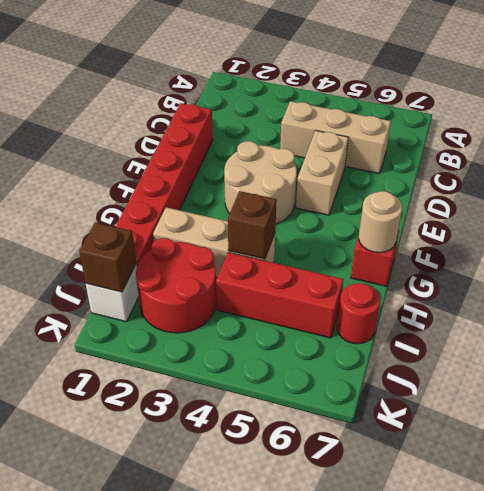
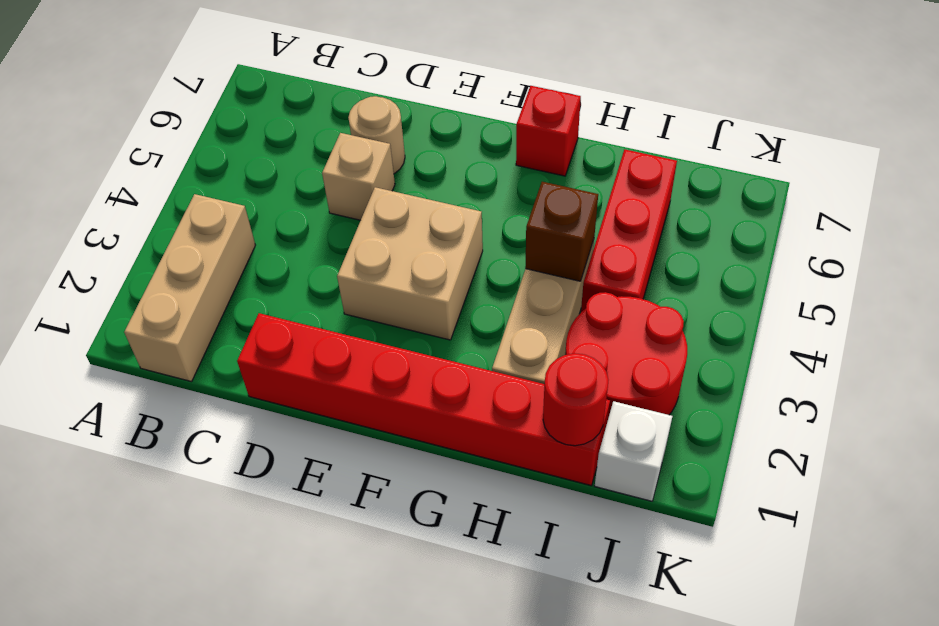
tan brick C4:C6 level 1 -> tan brick B1:B3 level 1
tan brick D5:E5 level 1 -> tan brick D5 level 1
tan round brick E3:F4 level 1 -> tan brick E3:F4 level 1
tan round brick G7 level 2 -> tan round brick D6 level 1
red round brick I7 level 1 -> red round brick I1 level 2
brown brick J1 level 2 -> none

